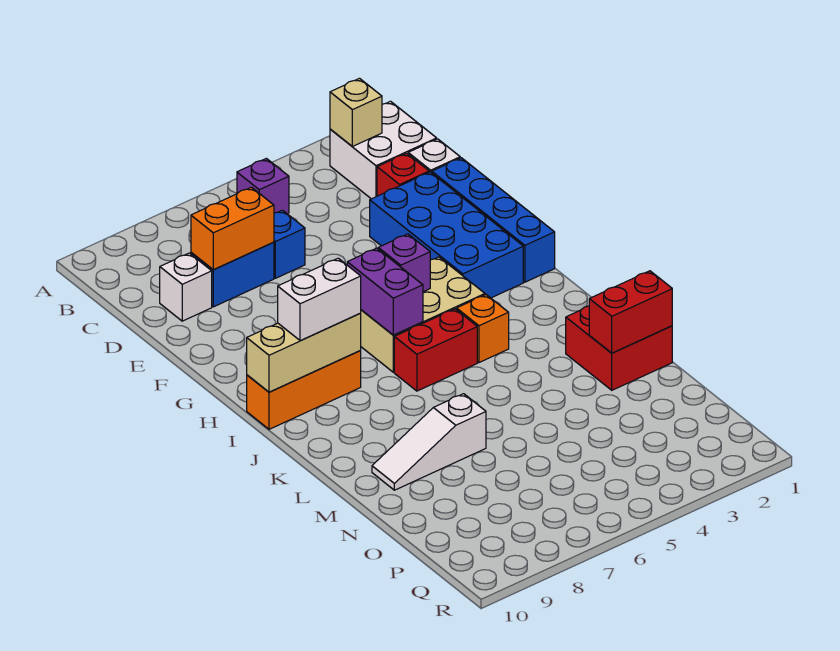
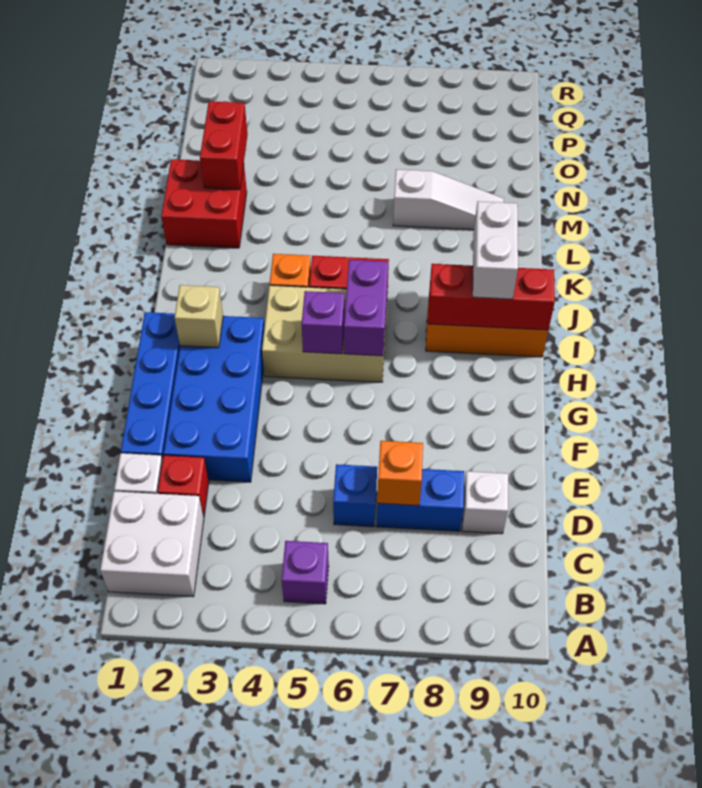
tan brick B2 level 2 -> tan brick H2 level 2
orange brick D7:D8 level 2 -> orange brick D7 level 2
tan brick I8:I10 level 2 -> red brick I8:I10 level 2
white brick I8:I9 level 3 -> white brick I9:J9 level 3
red brick M1:M2 level 2 -> red brick M2:N2 level 2

